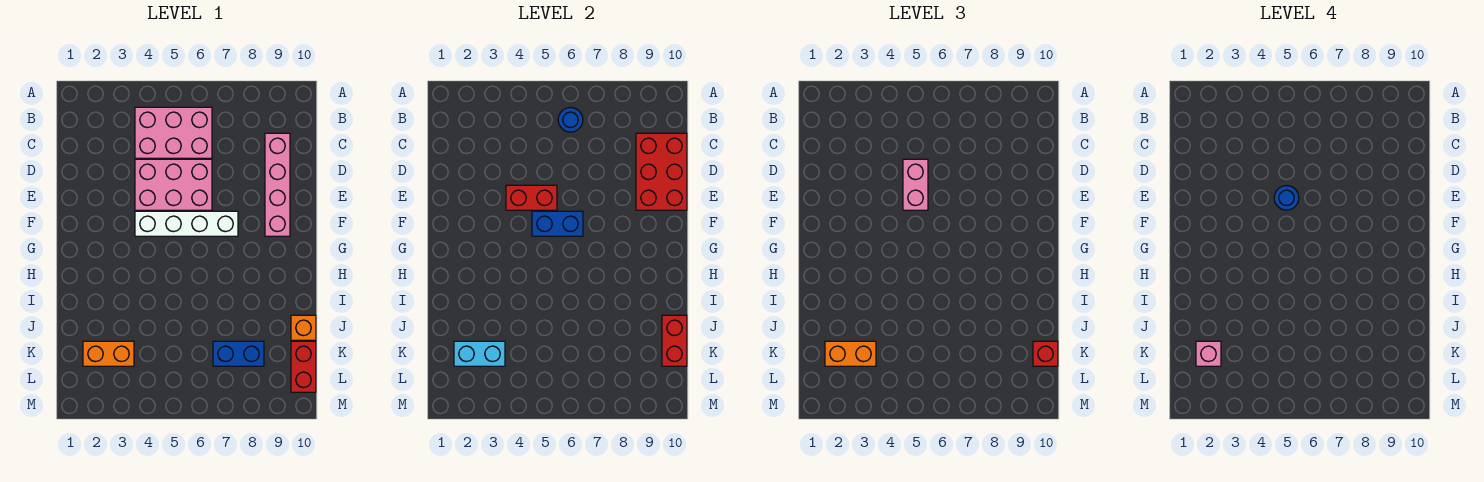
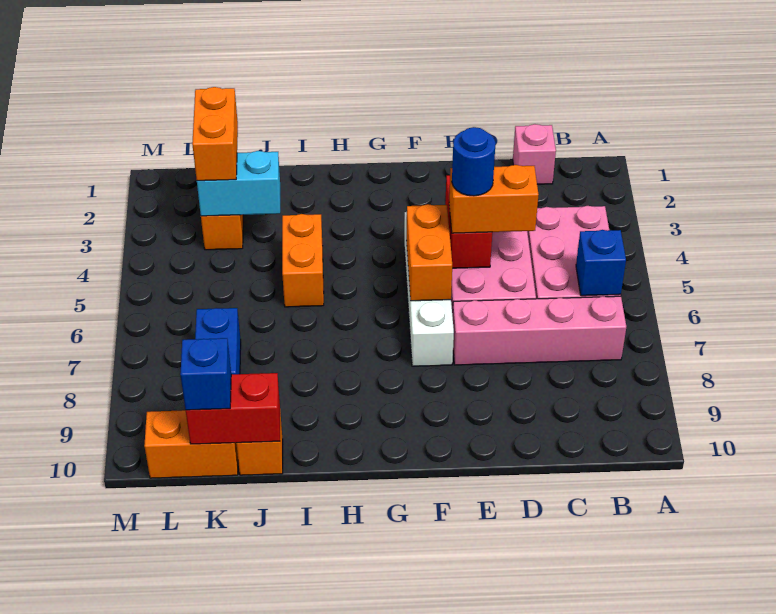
blue round brick B6 level 2 -> blue brick B6 level 2
pink brick C9:F9 level 1 -> pink brick B7:E7 level 1
red brick C9:E10 level 2 -> none
pink brick D5:E5 level 3 -> orange brick D5:E5 level 3
blue brick F5:F6 level 2 -> orange brick F5:F6 level 2
none -> orange brick I4:I5 level 1
cyan brick K2:K3 level 2 -> cyan brick J3:K3 level 2
pink brick K2 level 4 -> pink brick C1 level 1
red brick K10:L10 level 1 -> orange brick K10:L10 level 1
red brick K10 level 3 -> blue brick K10 level 3

